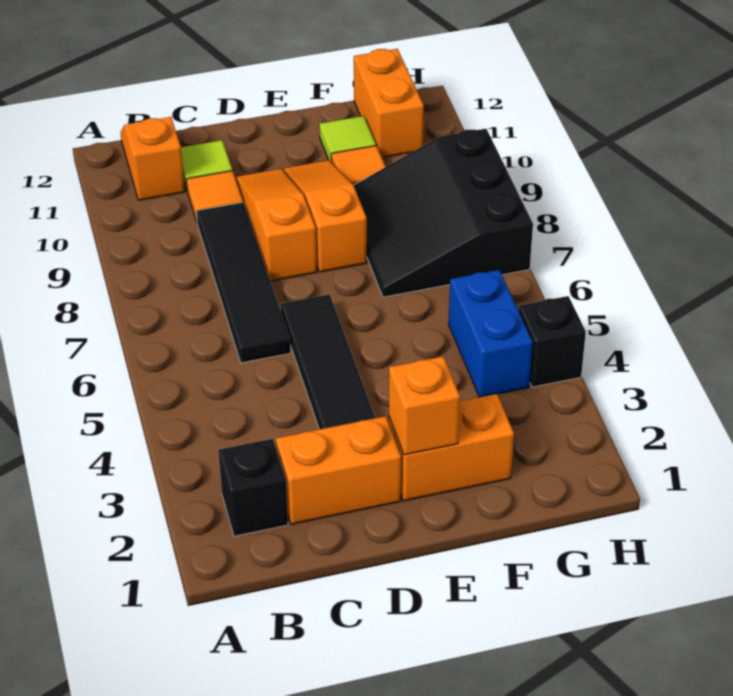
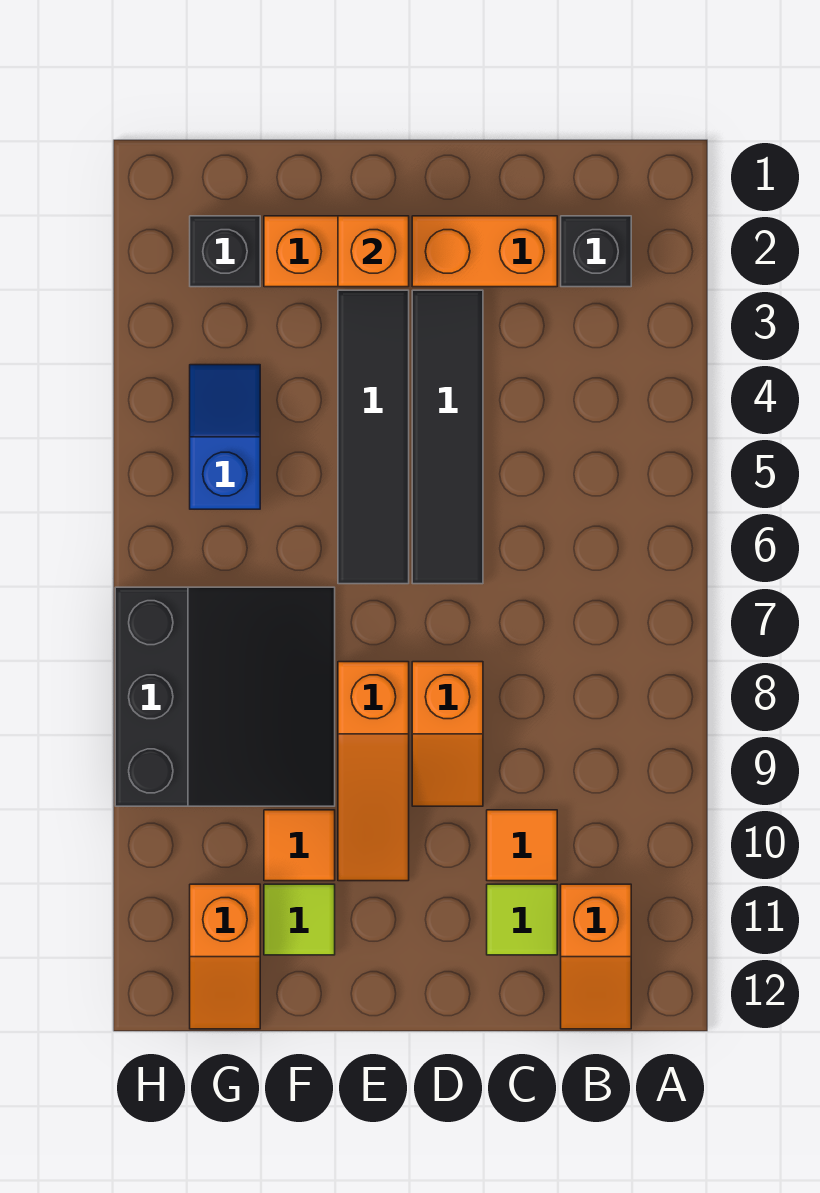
black tile C6:C9 level 1 -> black tile E3:E6 level 1
orange slope D8:D10 level 1 top 8 -> orange slope D8:D9 level 1 top 8
blue brick G4:G5 level 1 -> blue slope G4:G5 level 1 top 5
orange brick G11:G12 level 1 -> orange slope G11:G12 level 1 top 11
black brick H4 level 1 -> black brick G2 level 1

